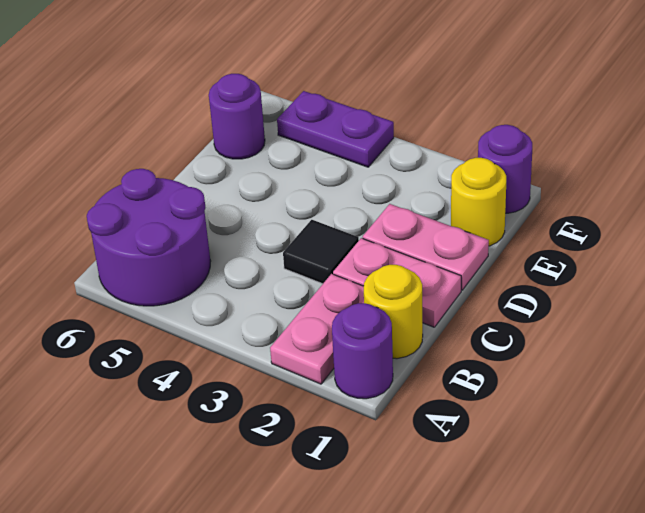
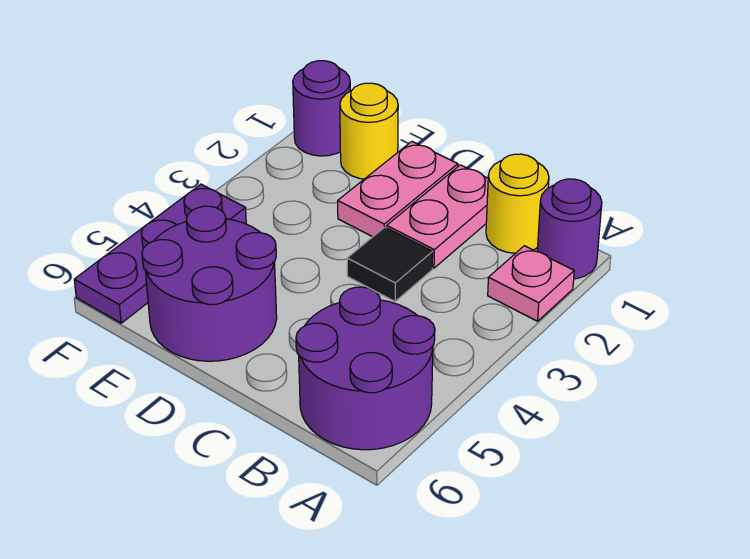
pink plate A2:B2 level 1 -> pink plate A2 level 1
purple round brick E6 level 1 -> purple round brick D5:E6 level 1
purple plate F4:F5 level 1 -> purple plate F4:F6 level 1

